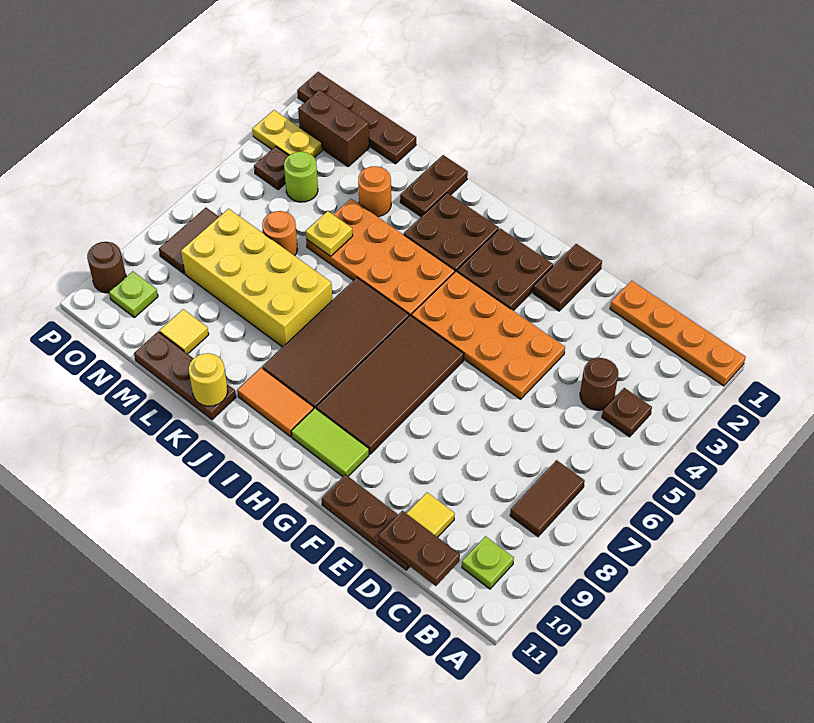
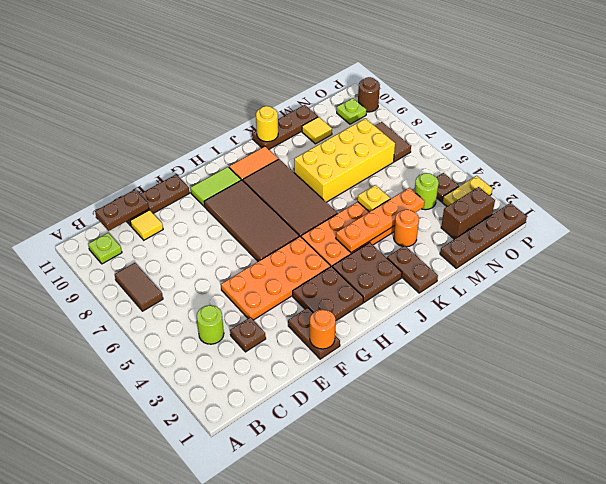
orange plate A1:D1 level 1 -> orange plate J4:M4 level 2
brown plate B4 level 1 -> brown plate D3 level 1
brown round brick C4 level 1 -> lime round brick C4 level 1
orange round brick M6 level 1 -> orange round brick F1 level 2

